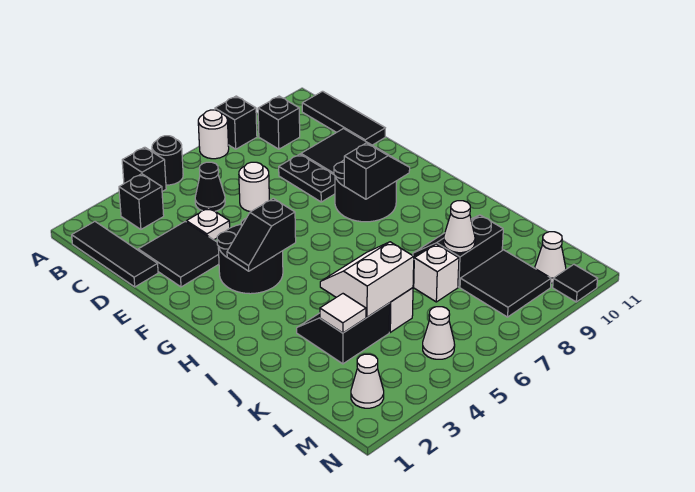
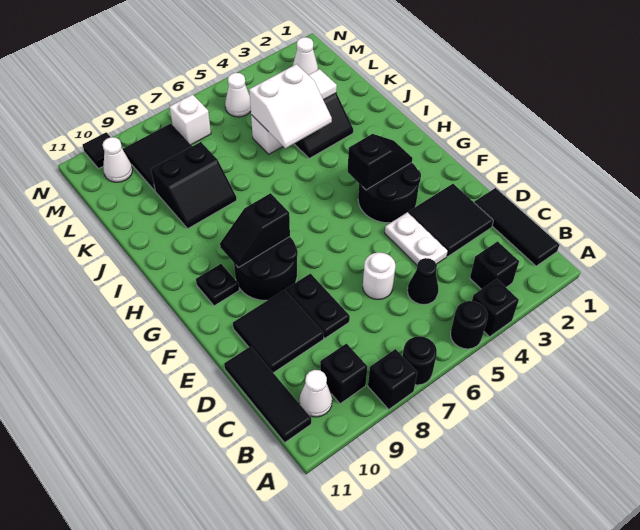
white round brick A7 level 1 -> black round brick A7 level 1
white plate D4 level 1 -> white plate D4:E4 level 1
none -> black plate G10 level 1
white brick K7 level 1 -> white brick M7 level 1
white cone K8 level 2 -> white cone B10 level 1

